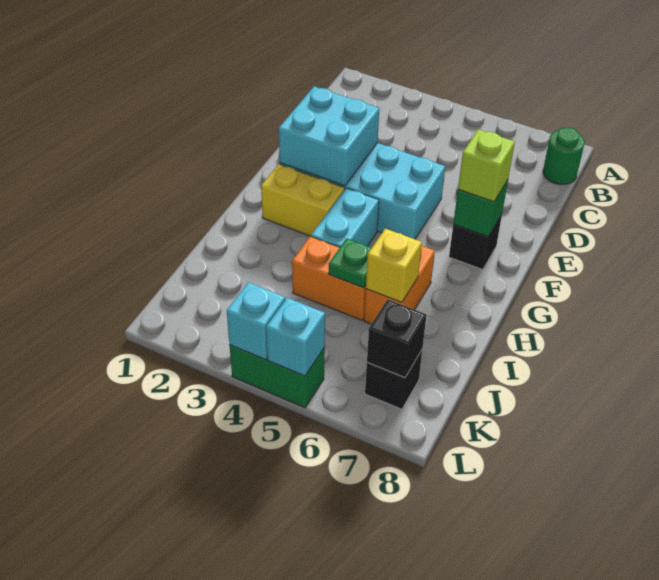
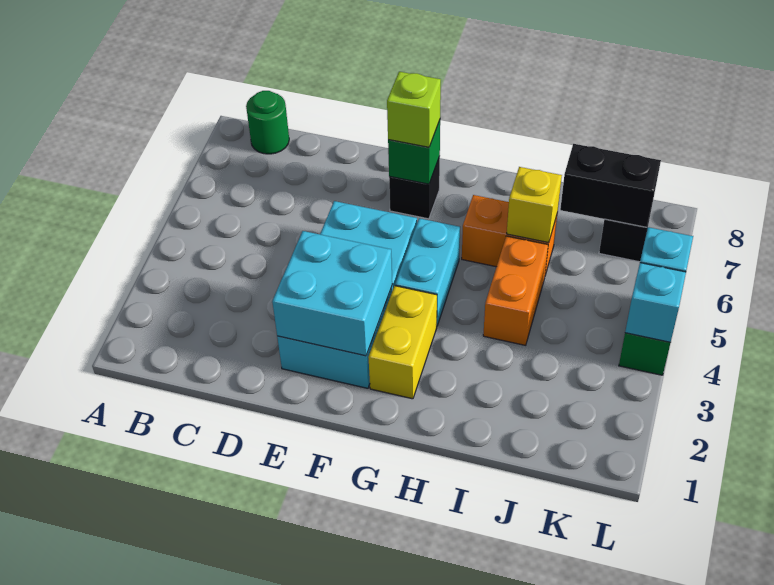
cyan brick G4:H4 level 1 -> cyan brick G4:G5 level 1
green plate I5 level 2 -> none
black brick K7 level 2 -> black brick J7:K7 level 2

